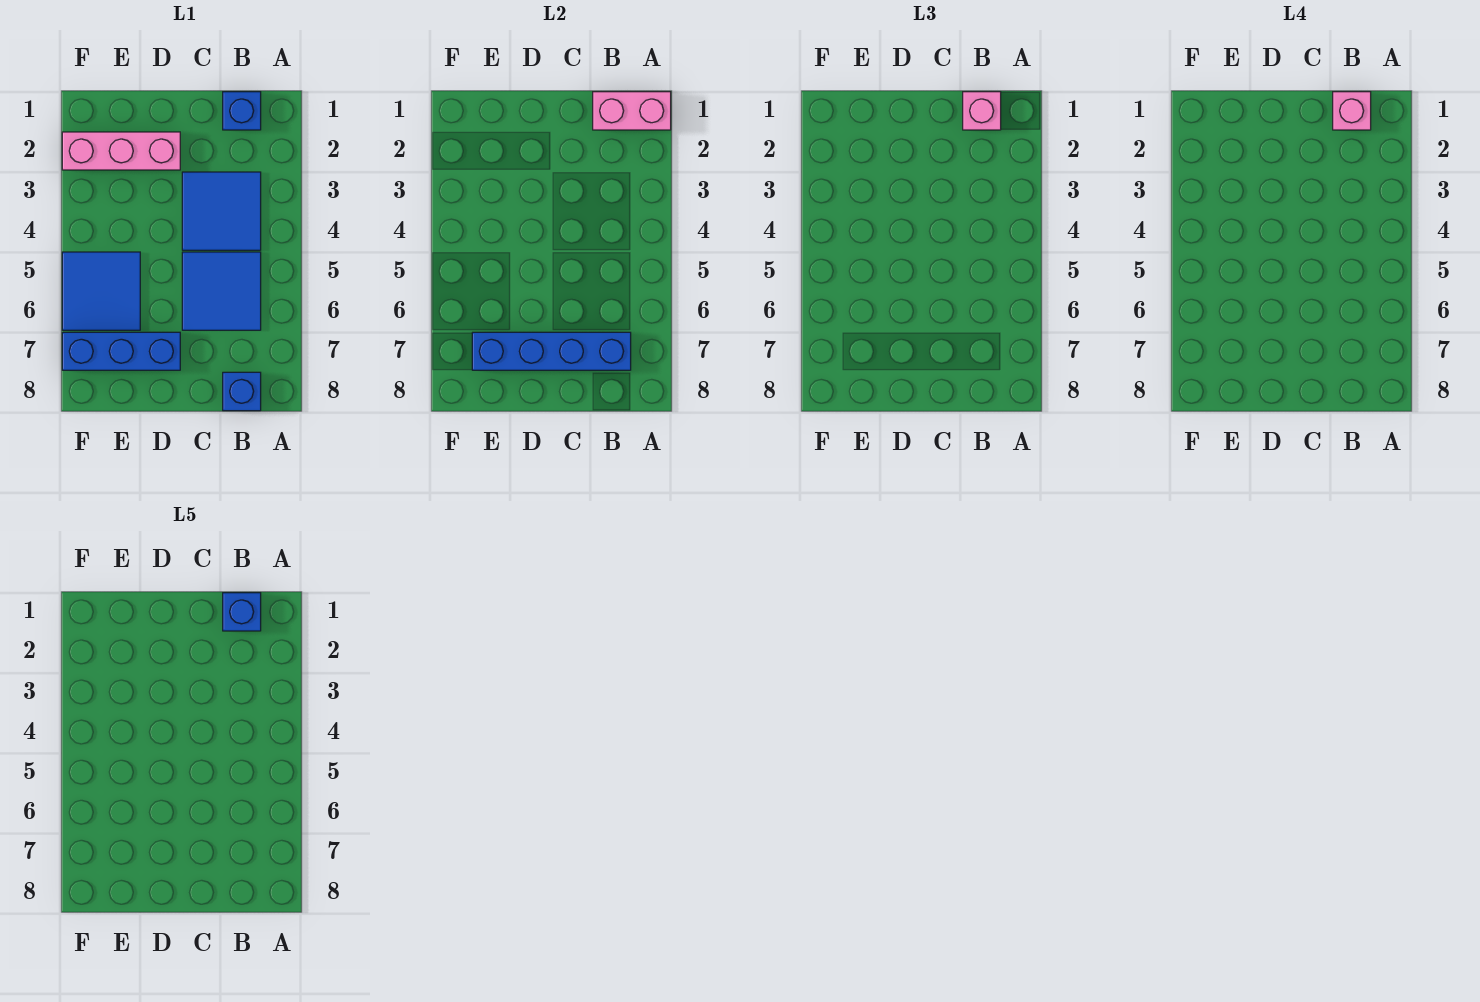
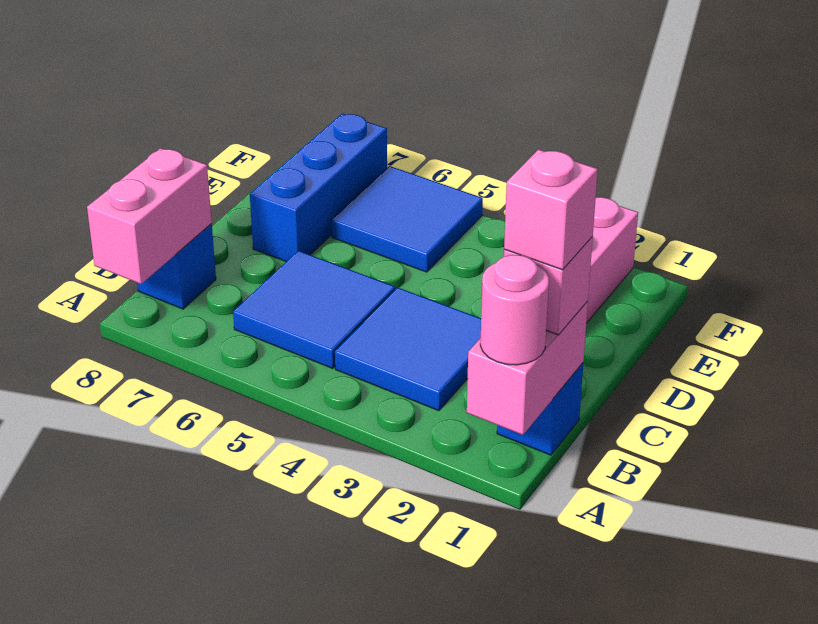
none -> pink round brick A1 level 3
none -> pink brick A8:B8 level 2
blue brick B1 level 5 -> none
blue brick B7:E7 level 2 -> none

